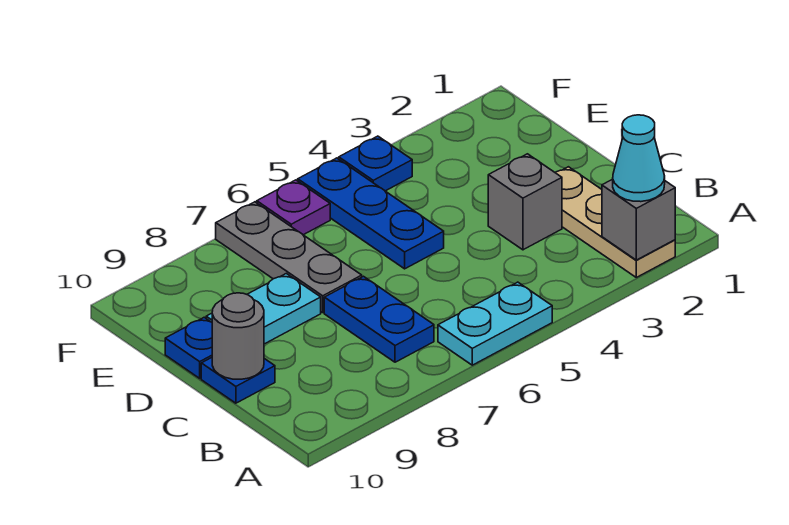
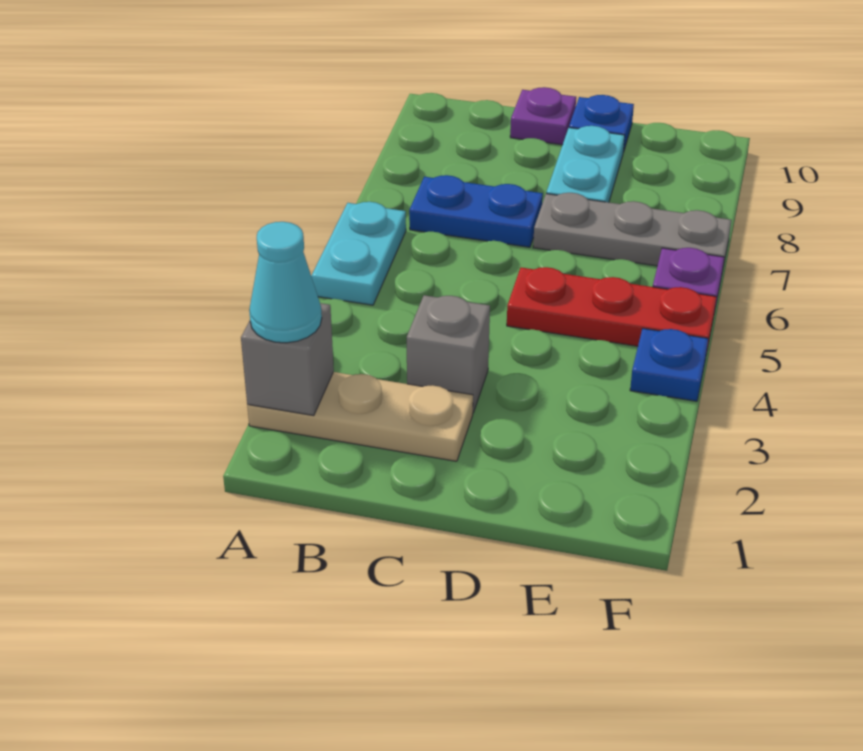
blue plate C10 level 1 -> purple plate C10 level 1
grey round brick C10 level 2 -> none
blue plate D5:F5 level 1 -> red plate D5:F5 level 1

